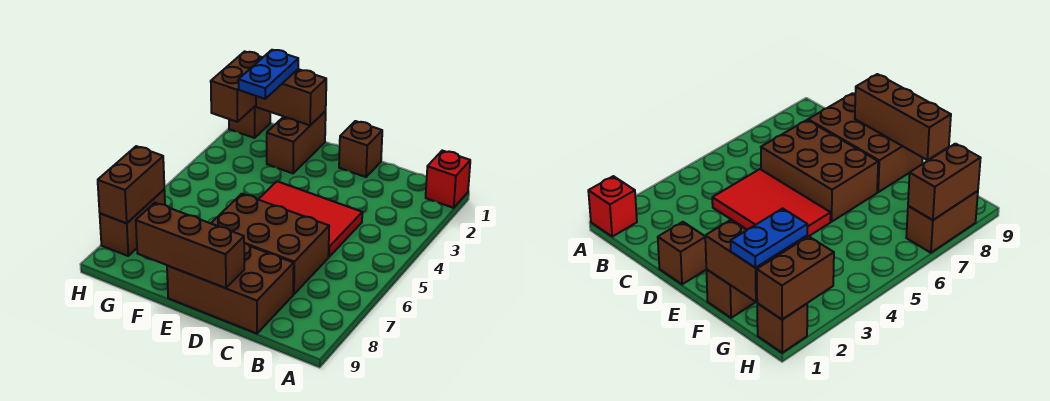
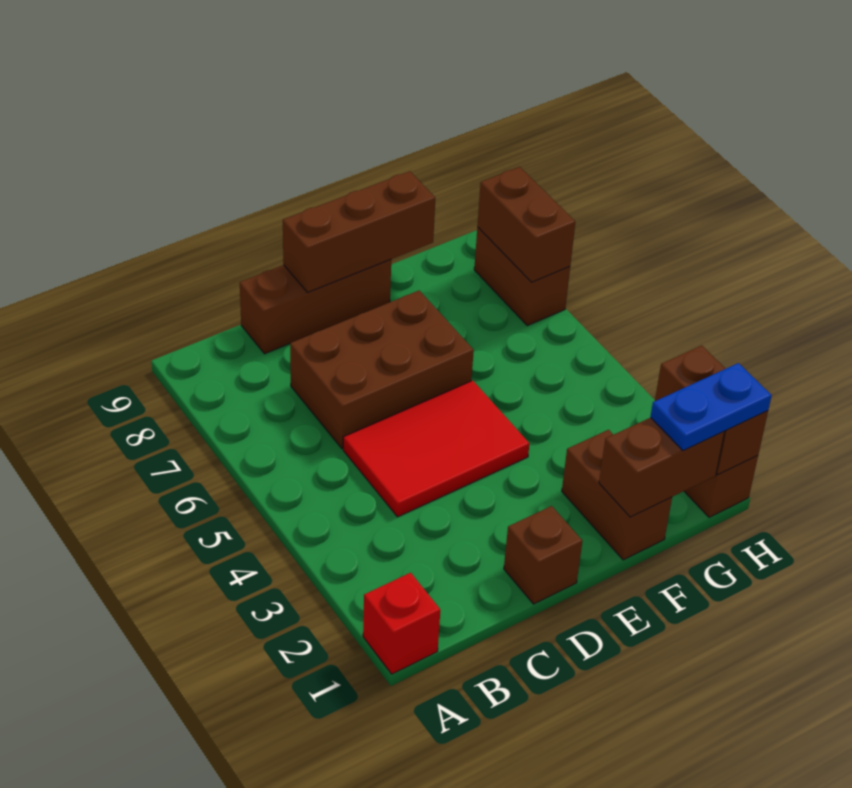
brown brick C8:E9 level 1 -> brown brick C9:E9 level 1
blue plate G1:G2 level 3 -> blue plate G1:H1 level 3

